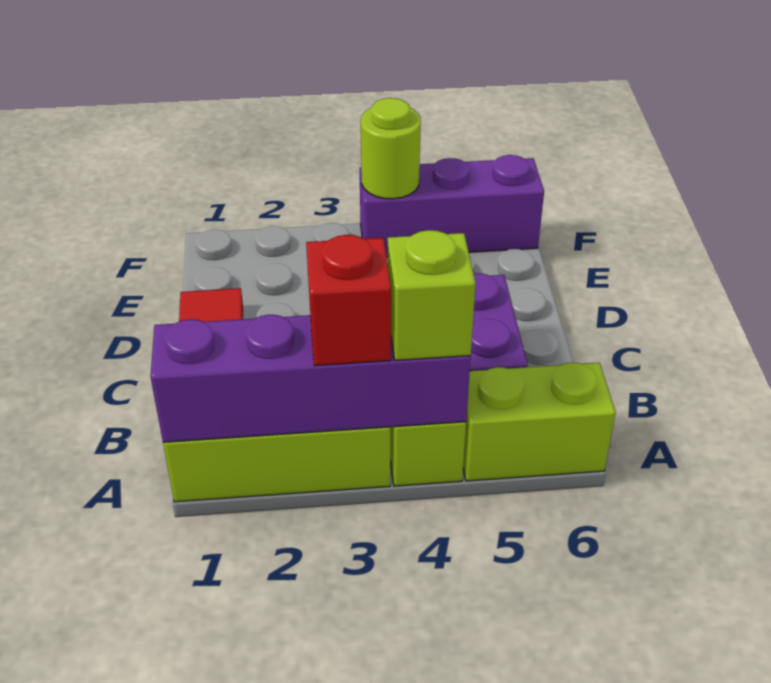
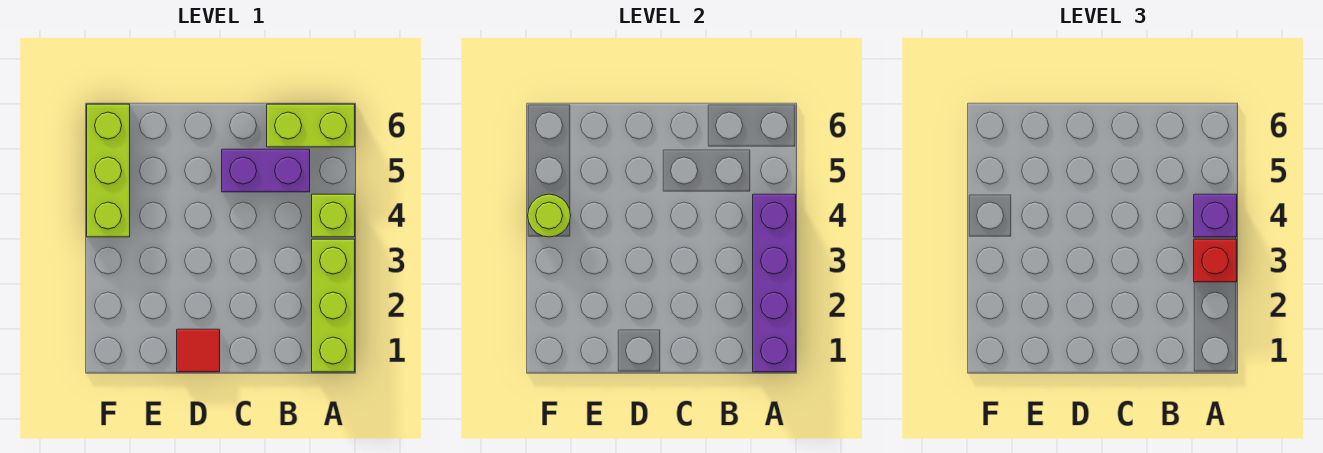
lime brick A4 level 3 -> purple brick A4 level 3
lime brick A5:A6 level 1 -> lime brick A6:B6 level 1
purple brick F4:F6 level 1 -> lime brick F4:F6 level 1

